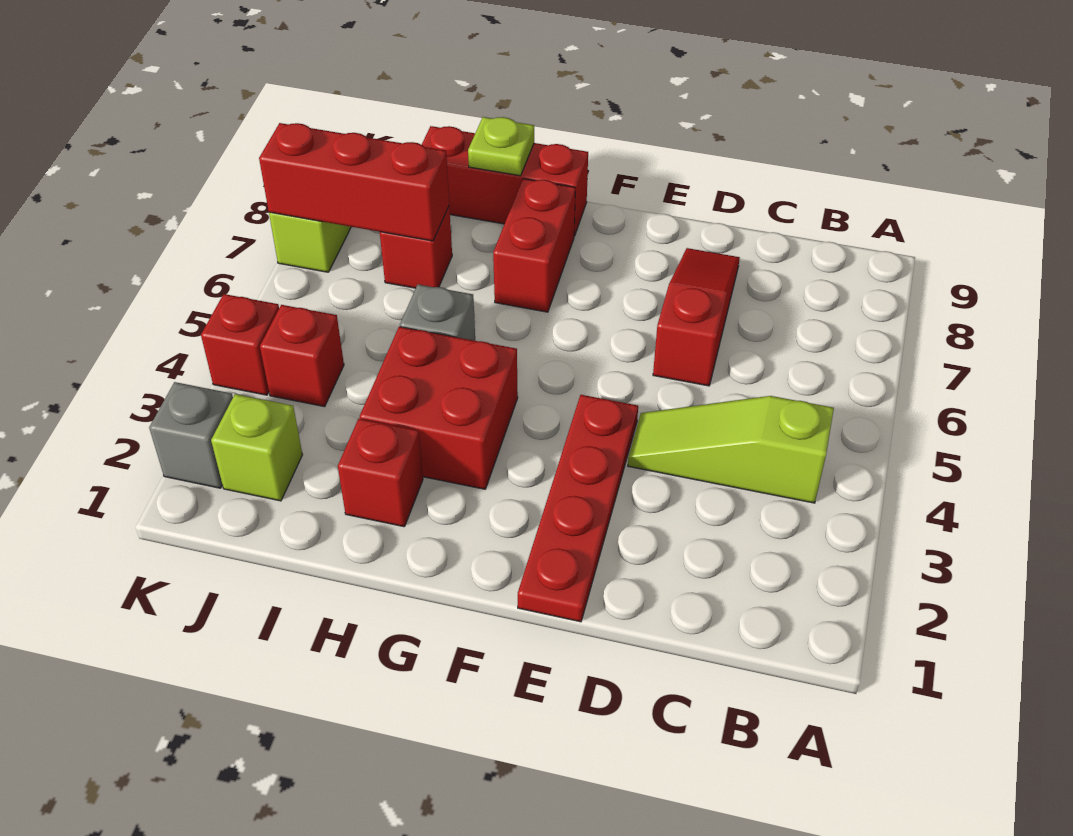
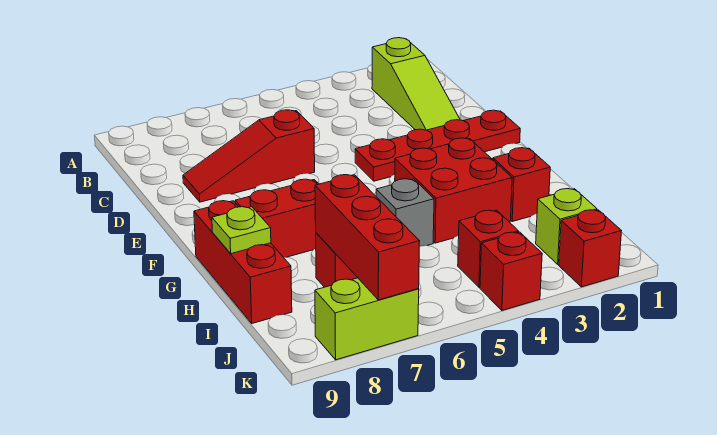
lime slope B4:D4 level 1 top B -> lime slope B2:D2 level 1 top B
grey brick K2 level 1 -> red brick K2 level 1

